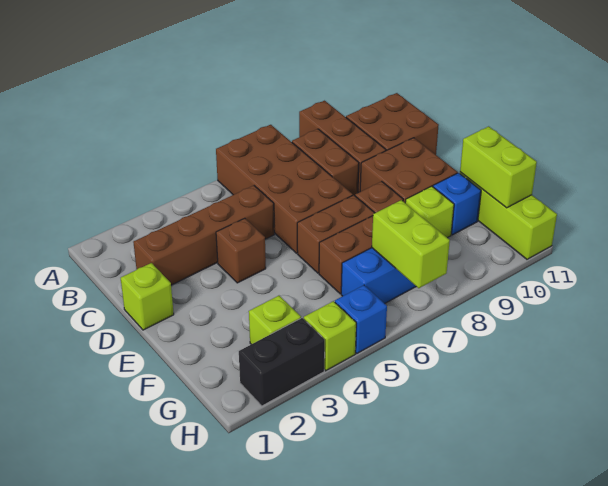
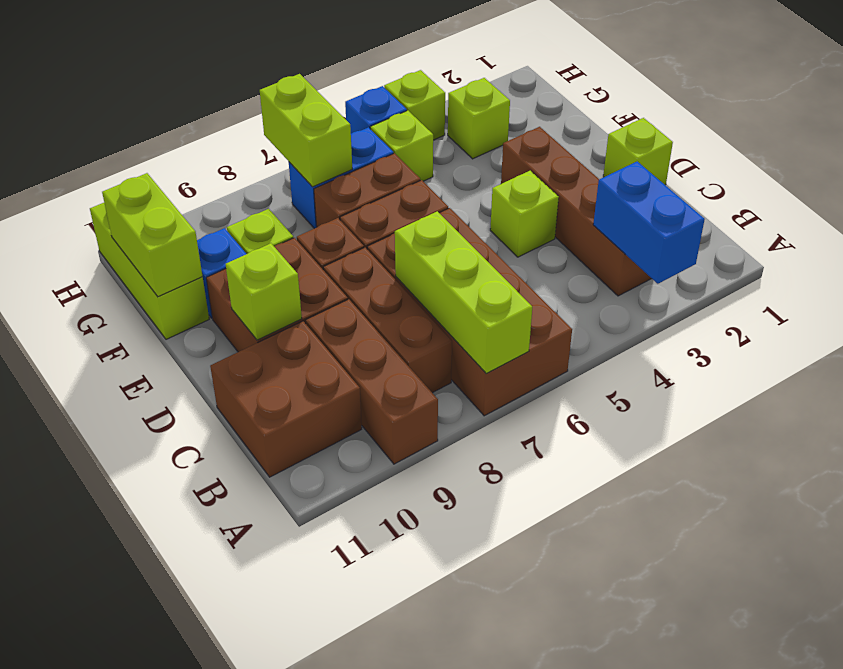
none -> blue brick A3:B3 level 2
none -> lime brick A7:C7 level 2
brown brick B8:C8 level 1 -> brown brick B8:D8 level 1
brown brick C2:C5 level 1 -> brown brick B3:E3 level 1
brown brick D4 level 1 -> lime brick D4 level 1
none -> lime brick D10 level 2
none -> lime brick G5 level 1
black brick H2:H3 level 1 -> none

